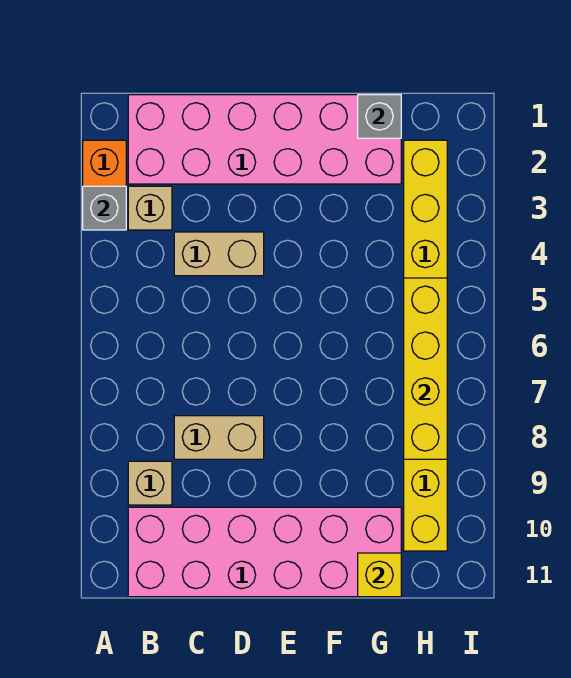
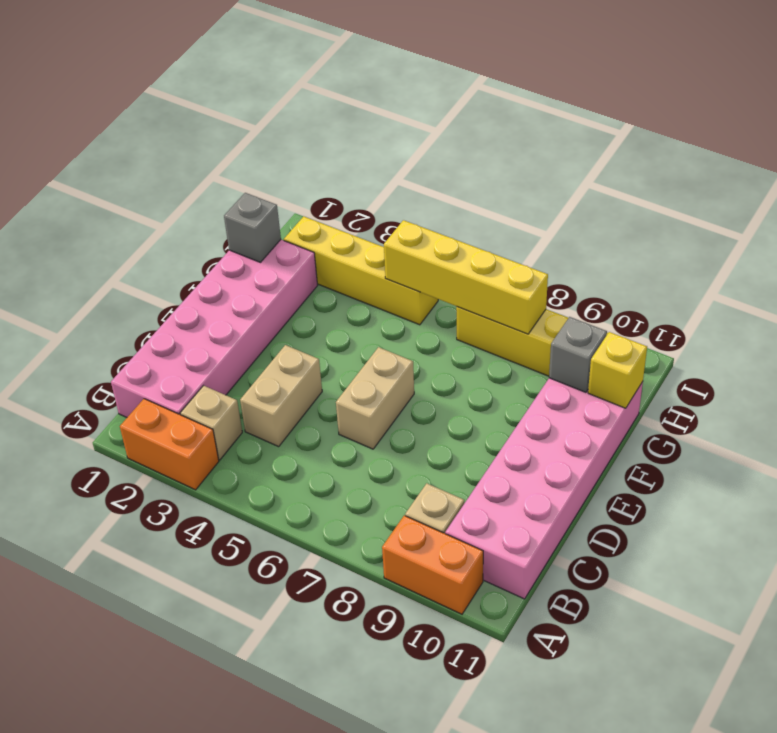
grey brick A3 level 2 -> grey brick G10 level 2
none -> orange brick A9:A10 level 1
tan brick C8:D8 level 1 -> tan brick D6:E6 level 1

